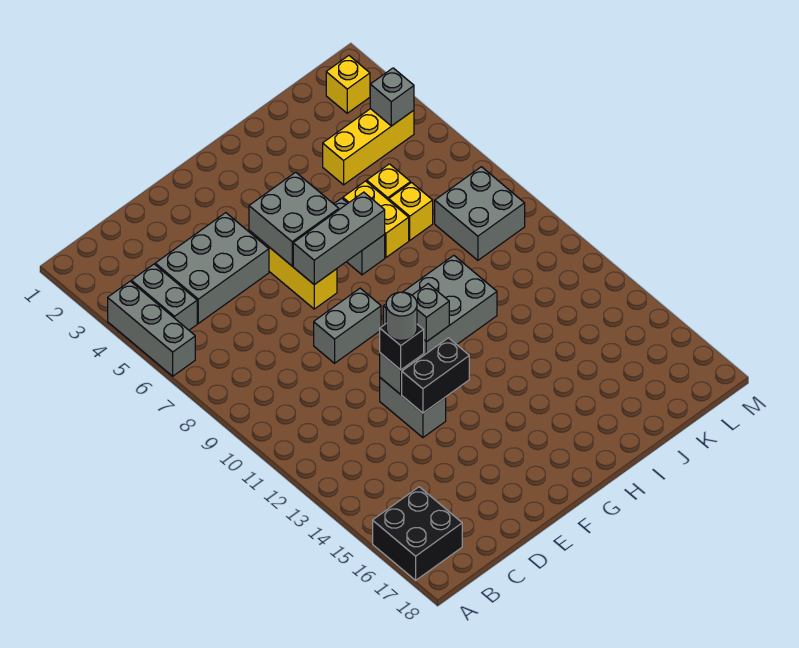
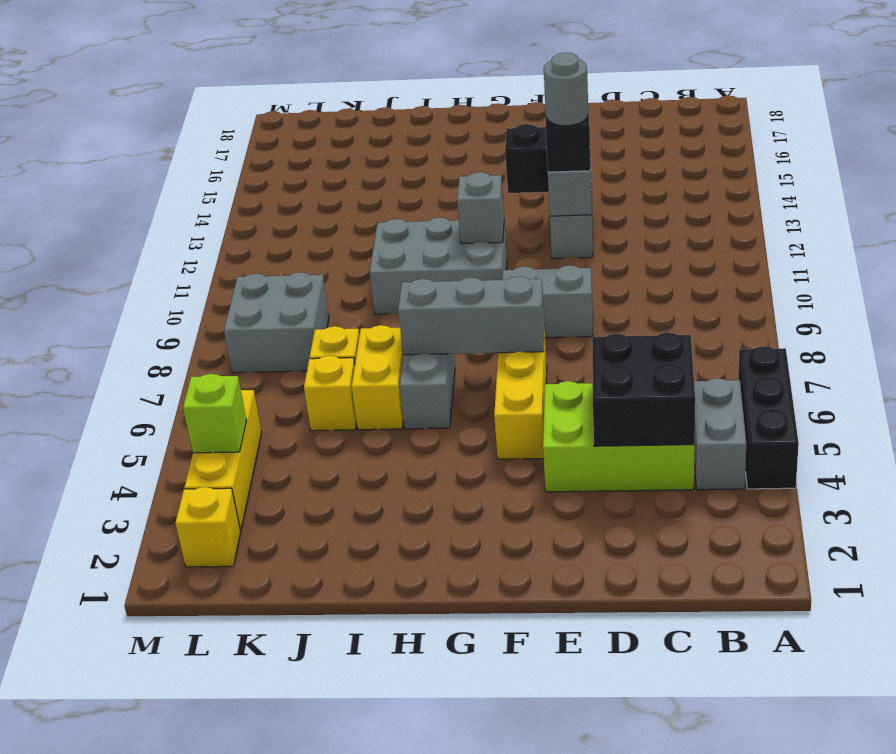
grey brick A4:A6 level 1 -> black brick A4:A6 level 1
black brick A16:B17 level 1 -> black brick C4:D5 level 2
grey brick C4:E5 level 1 -> lime brick C4:E5 level 1
grey brick F5:G6 level 2 -> none
yellow brick J4:L4 level 1 -> yellow brick L3:L5 level 1
grey brick L4 level 2 -> lime brick L4 level 2

